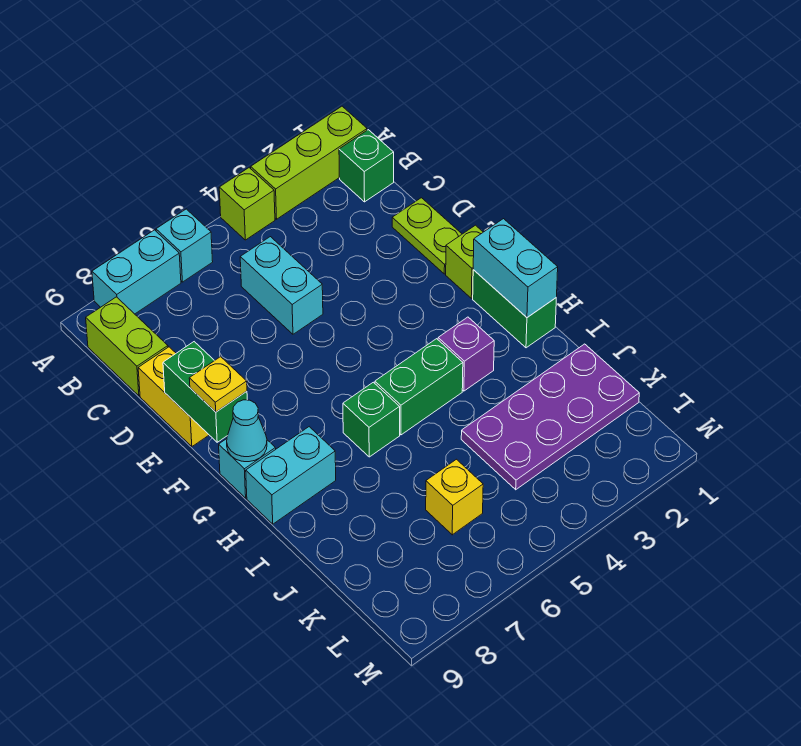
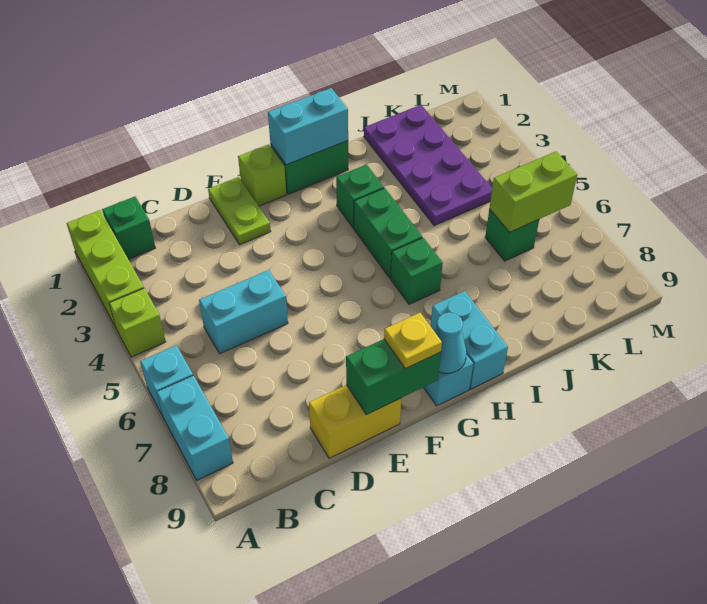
lime brick B9:C9 level 1 -> lime brick K6:L6 level 2
lime plate D1:E1 level 1 -> lime plate E1:E2 level 1
purple brick H3 level 1 -> green brick H3 level 1
yellow brick K6 level 1 -> green brick K6 level 1

